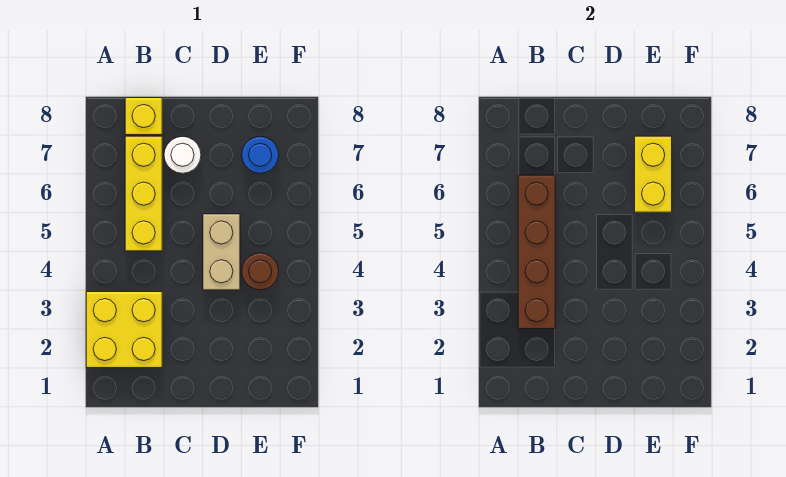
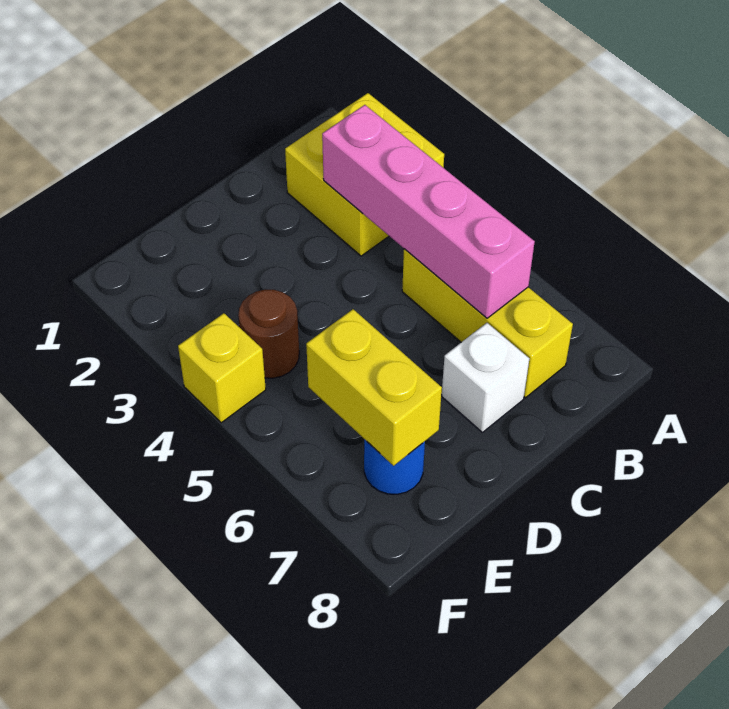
brown brick B3:B6 level 2 -> pink brick B3:B6 level 2
yellow brick B8 level 1 -> yellow brick F4 level 1
white round brick C7 level 1 -> white brick C7 level 1
tan brick D4:D5 level 1 -> none

